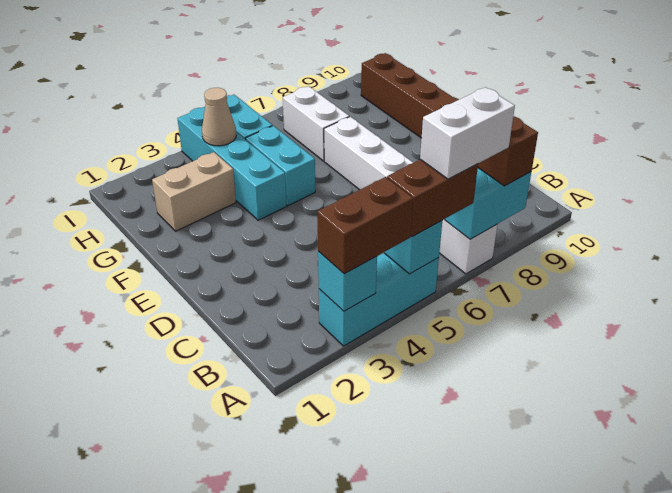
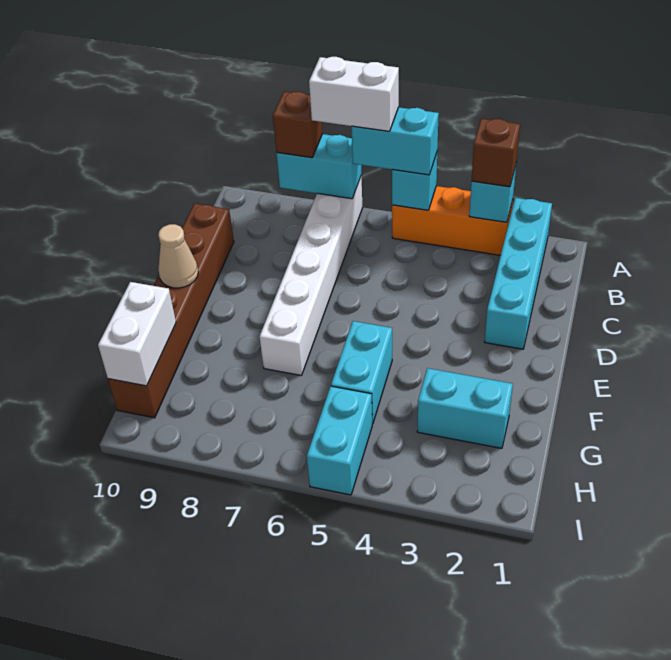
cyan brick A3:A5 level 1 -> orange brick A3:A5 level 1
brown brick A3:A4 level 3 -> brown brick A3 level 3
brown brick A5:A6 level 3 -> cyan brick A5:A6 level 3
cyan brick F4:I4 level 1 -> cyan brick A2:D2 level 1
tan brick G2:G3 level 1 -> cyan brick G2:G3 level 1
white brick G7:H7 level 1 -> white brick G10:H10 level 2
tan cone H4 level 2 -> tan cone E10 level 2

